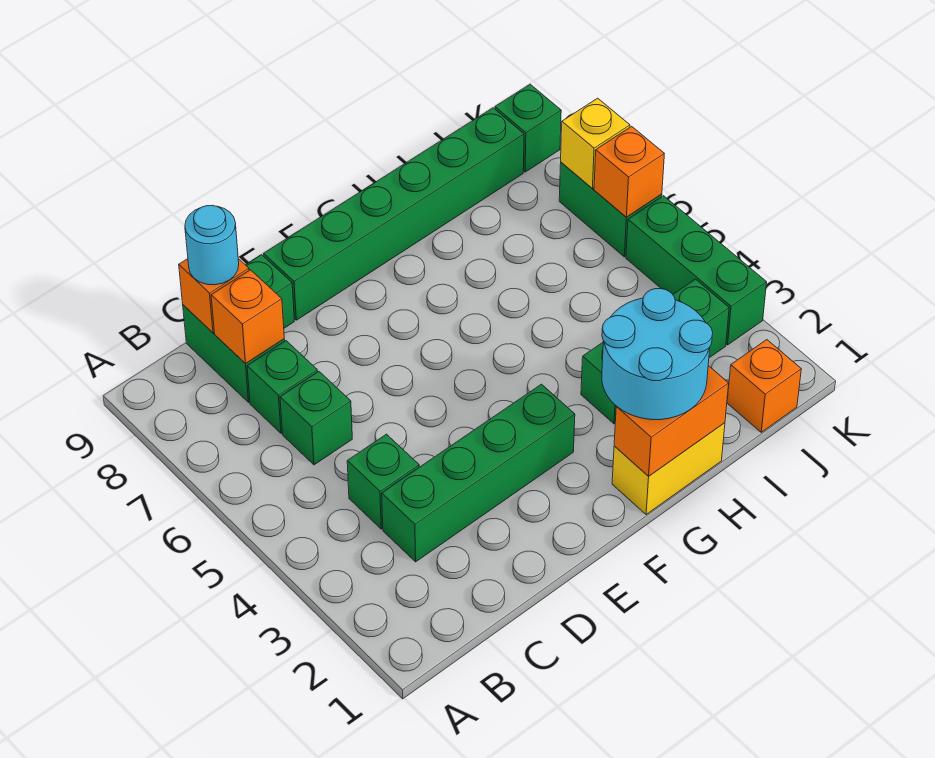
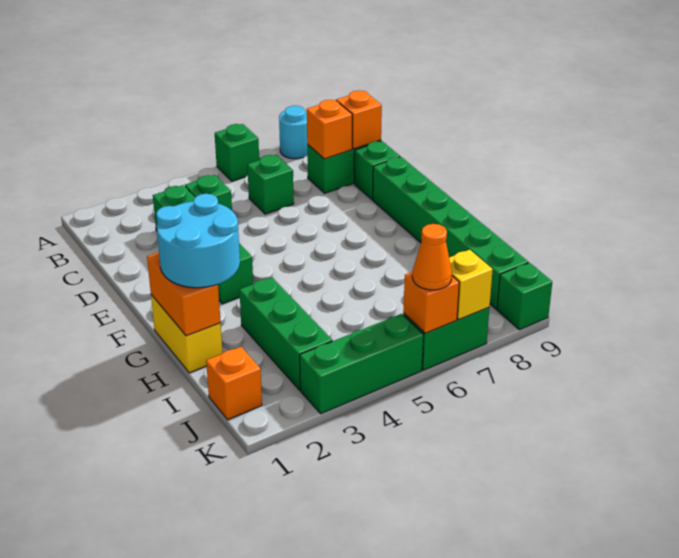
green brick C7 level 1 -> green brick A6 level 1
cyan round brick C9 level 3 -> cyan round brick A8 level 1
none -> orange cone K6 level 3

